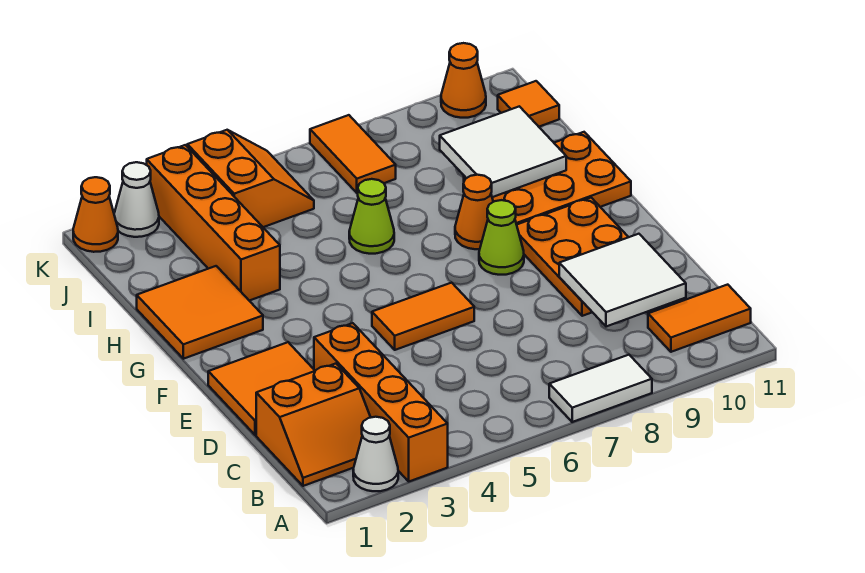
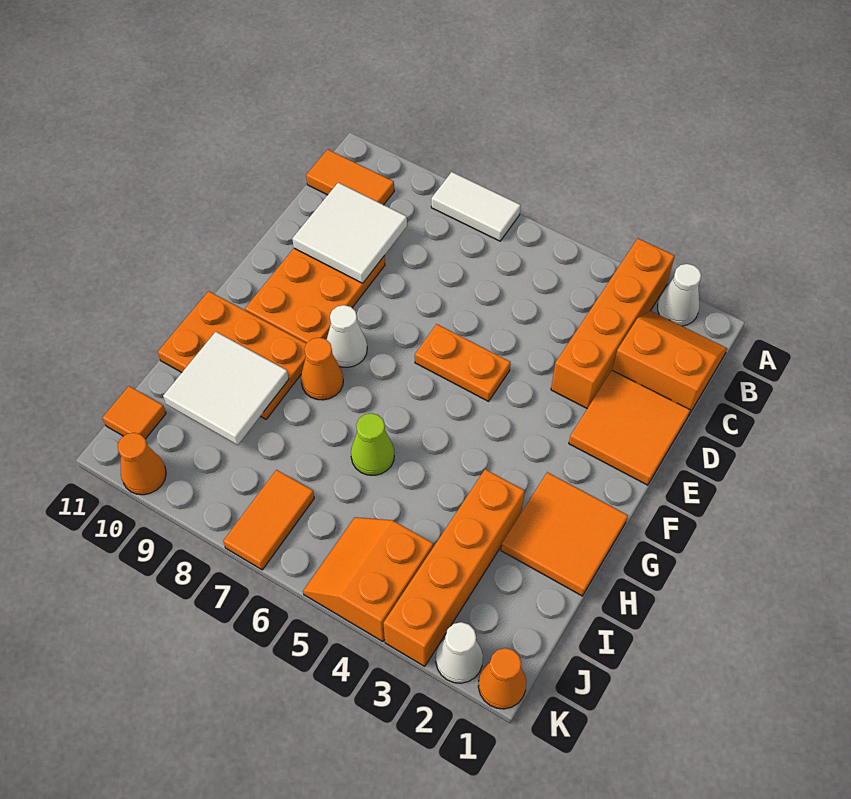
orange tile E5:E6 level 1 -> orange plate E5:E6 level 1
lime cone F8 level 1 -> white cone F8 level 1

